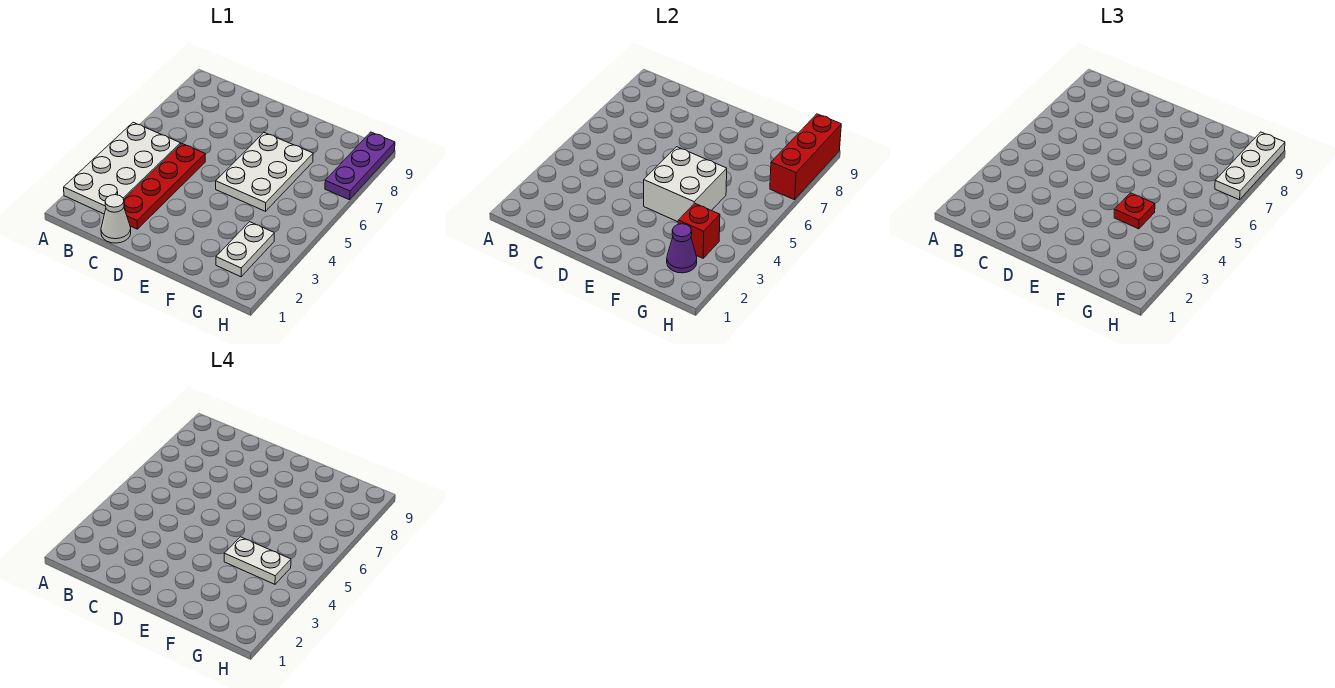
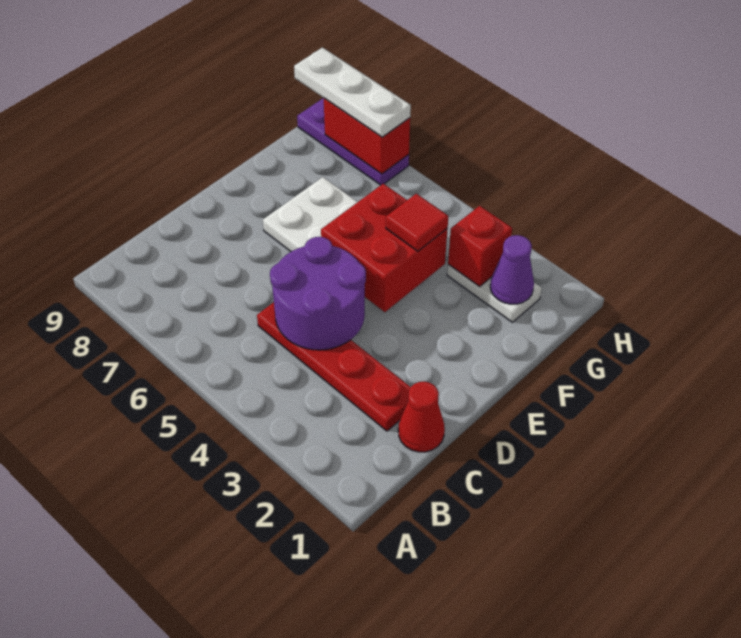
white plate A2:B5 level 1 -> none
white cone C1 level 1 -> red cone C1 level 1
none -> purple round brick C4:D5 level 2
white brick E4:F5 level 2 -> red brick E4:F5 level 2
red plate F4 level 3 -> red tile F4 level 3
white plate F4:G4 level 4 -> none
red brick H7:H9 level 2 -> red brick H7:H8 level 2

